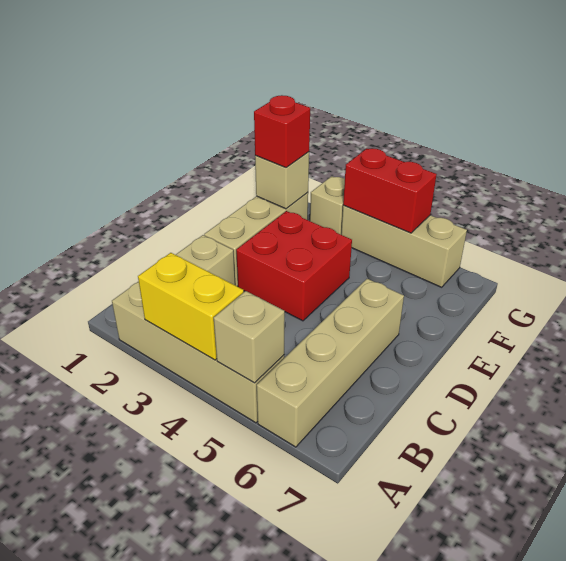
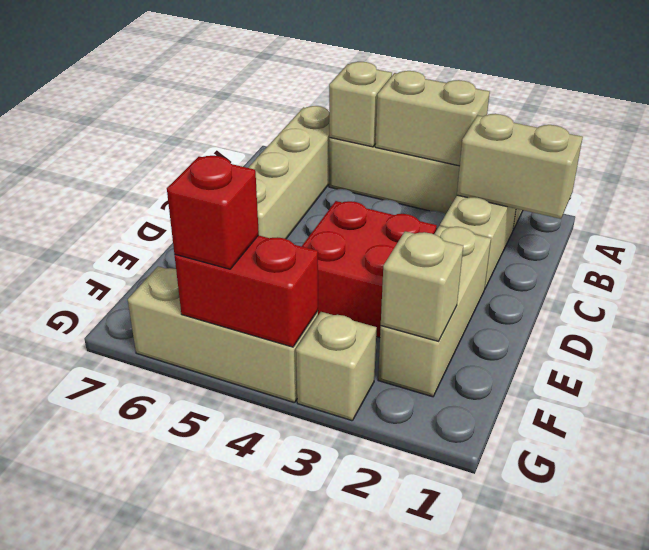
yellow brick A3:A4 level 2 -> tan brick A3:A4 level 2
none -> tan brick B1:B2 level 2
red brick F2 level 3 -> red brick G5 level 3

